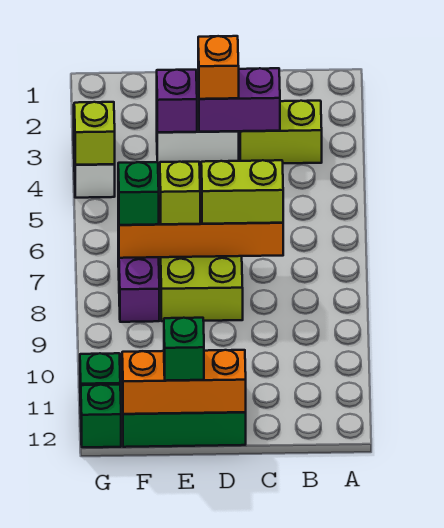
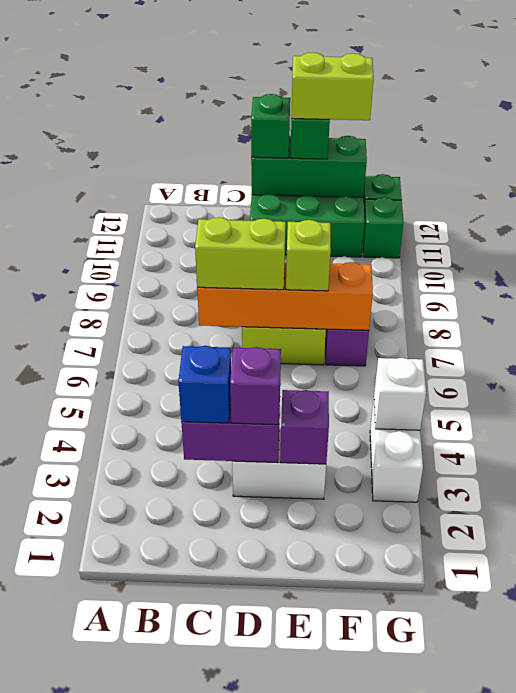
lime brick B3:C3 level 1 -> lime brick E12:F12 level 4
none -> blue brick C3 level 3
orange brick D3 level 3 -> purple brick D3 level 3
orange brick D12:F12 level 2 -> green brick D12:F12 level 2
green brick F7 level 3 -> green brick D12 level 3
lime brick G4 level 2 -> white brick G4 level 2

